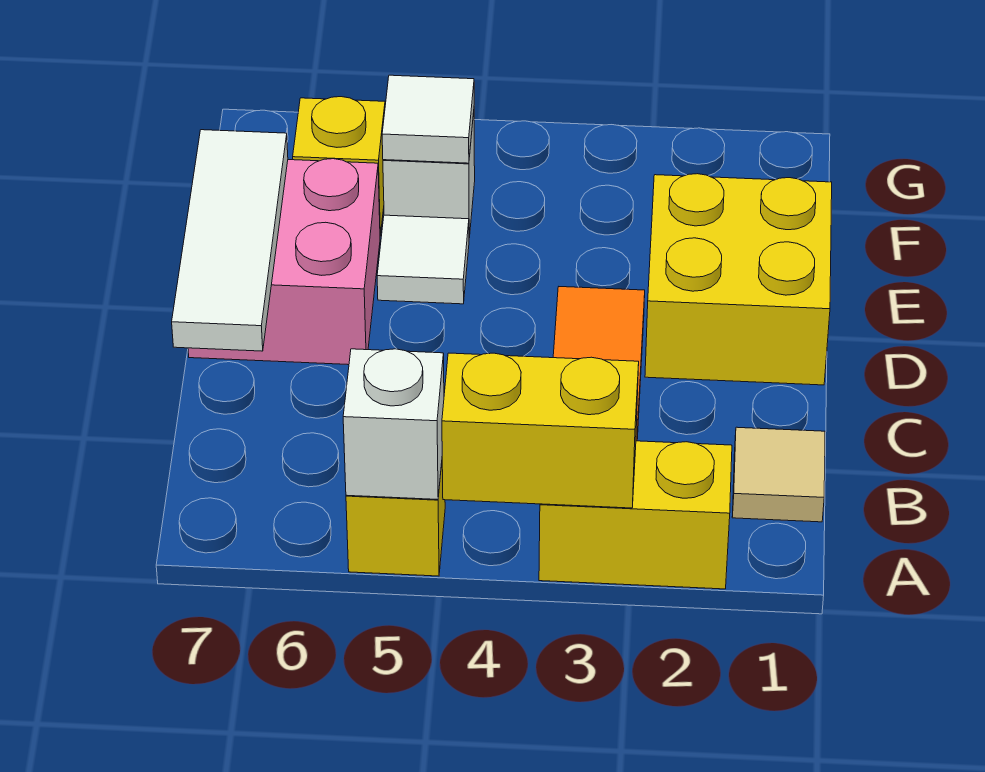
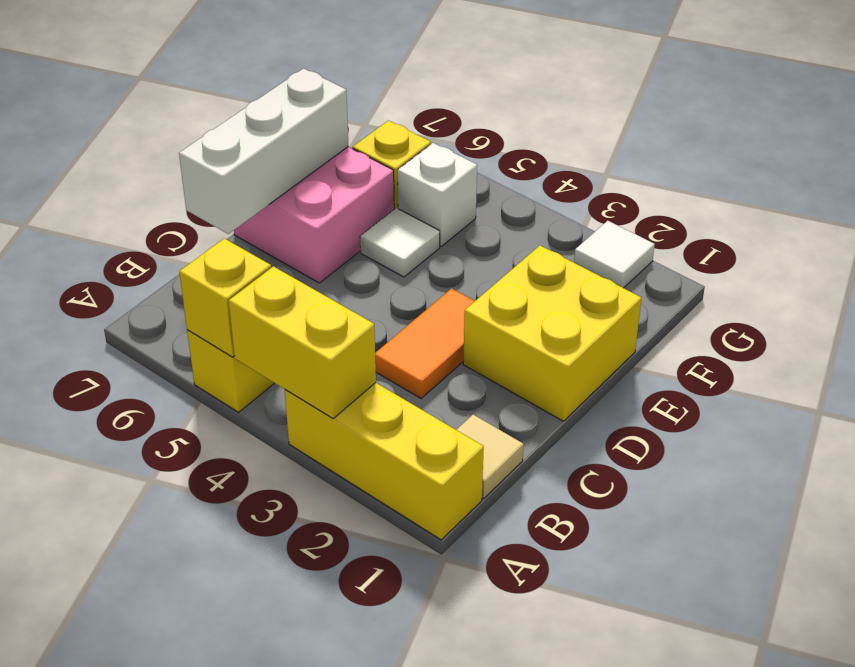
yellow brick A2:A3 level 1 -> yellow brick A1:A3 level 1
white brick A5 level 2 -> yellow brick A5 level 2
white tile C7:E7 level 2 -> white brick C7:E7 level 2
white tile F5 level 2 -> white tile G2 level 1

